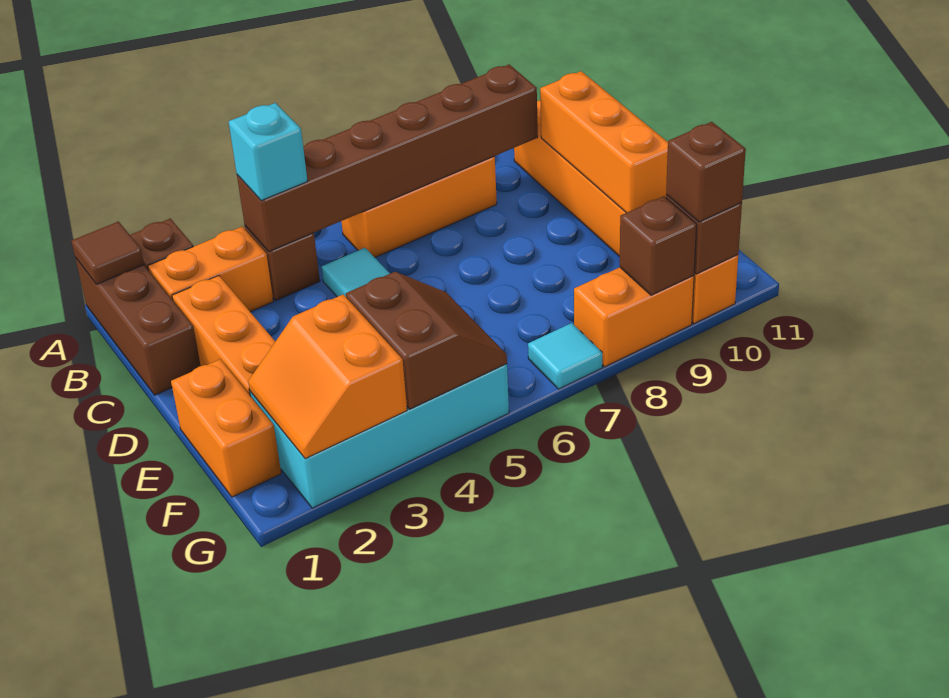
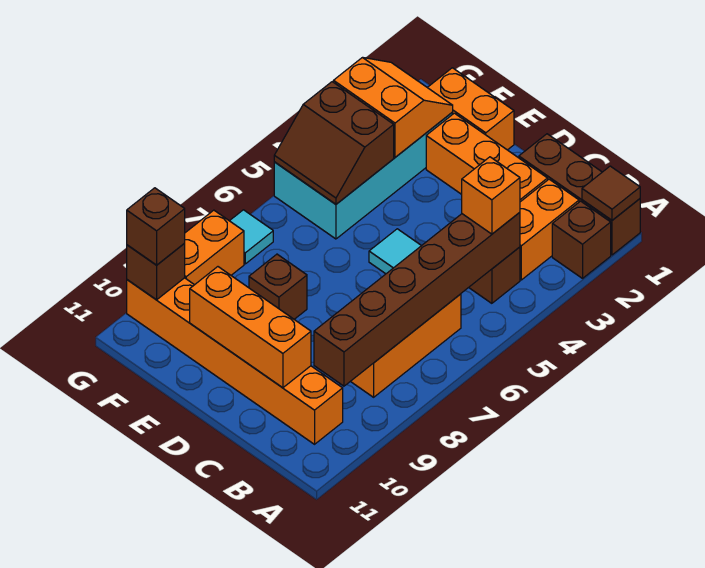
cyan brick B4 level 3 -> orange brick B4 level 3
brown brick G9 level 2 -> brown brick E8 level 1

